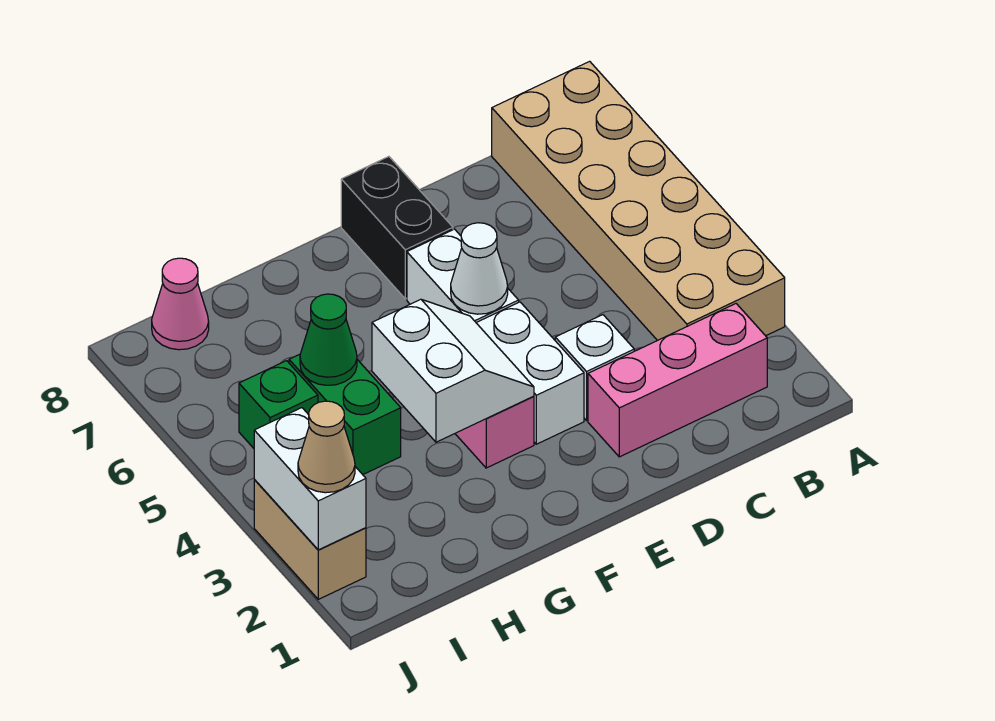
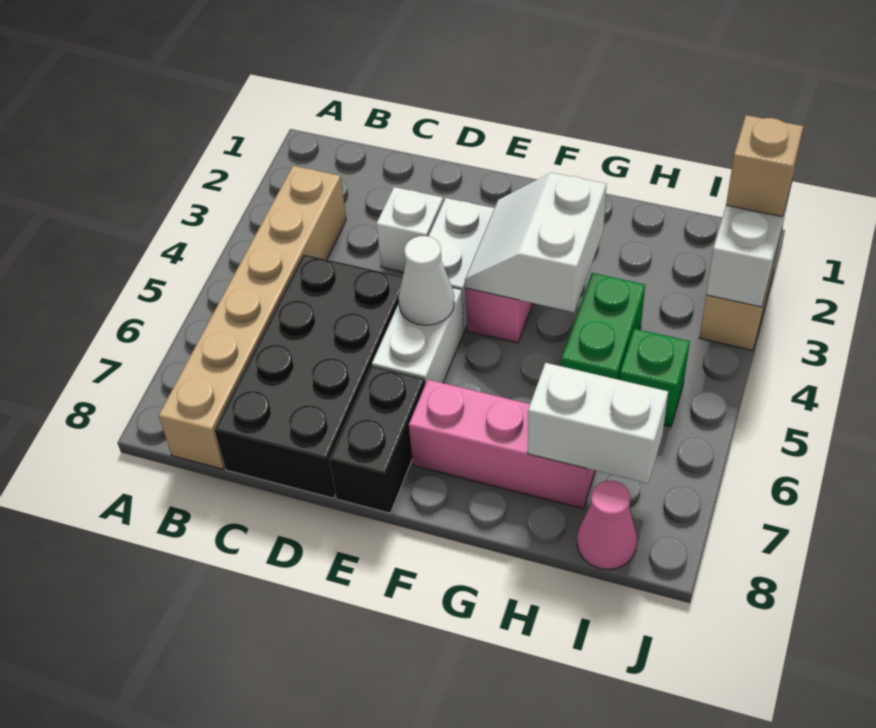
tan brick A3:B8 level 1 -> tan brick B3:B8 level 1
pink brick B2:D2 level 1 -> pink brick F7:H7 level 1
none -> black brick C5:D8 level 1
green cone H5 level 2 -> none
none -> white brick H7:I7 level 2
tan cone J2 level 3 -> tan brick J2 level 3

